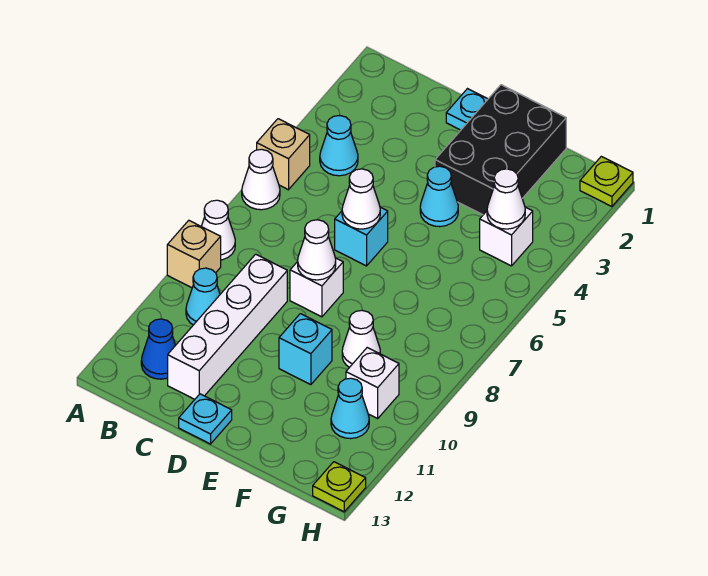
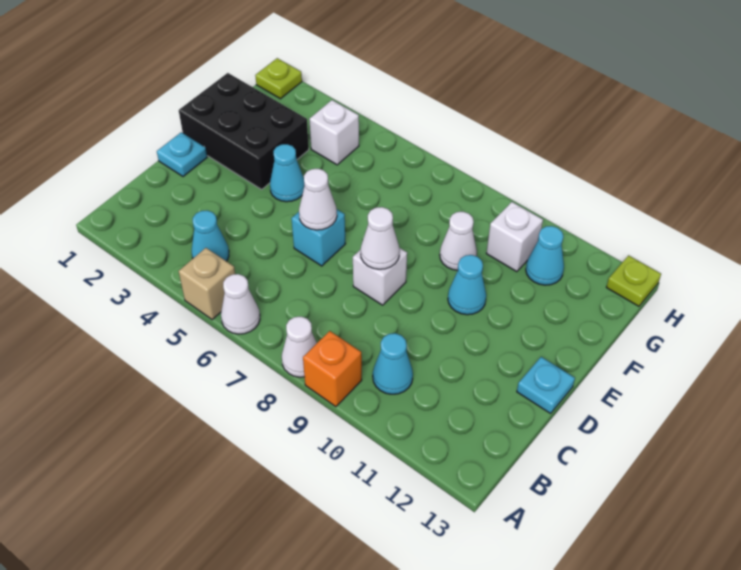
tan brick A9 level 1 -> orange brick A9 level 1
blue cone B12 level 1 -> none
white brick C9:C12 level 1 -> none
cyan brick E10 level 1 -> cyan cone E10 level 1
white cone G4 level 2 -> none

